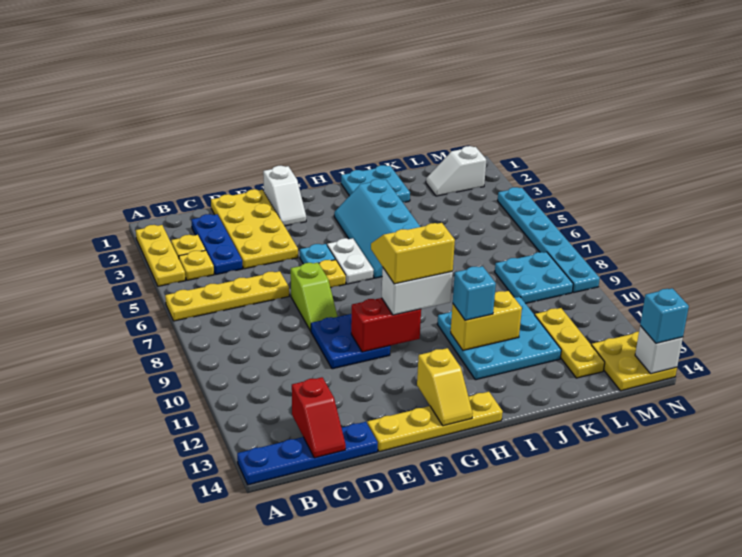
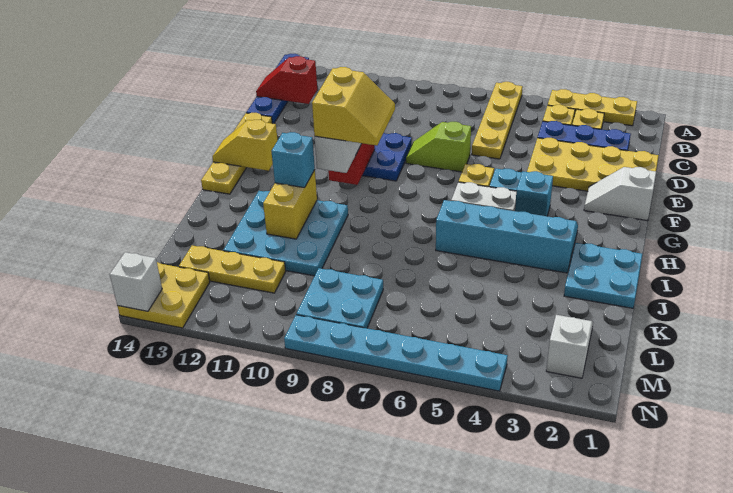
cyan brick N14 level 3 -> cyan brick G4 level 1

